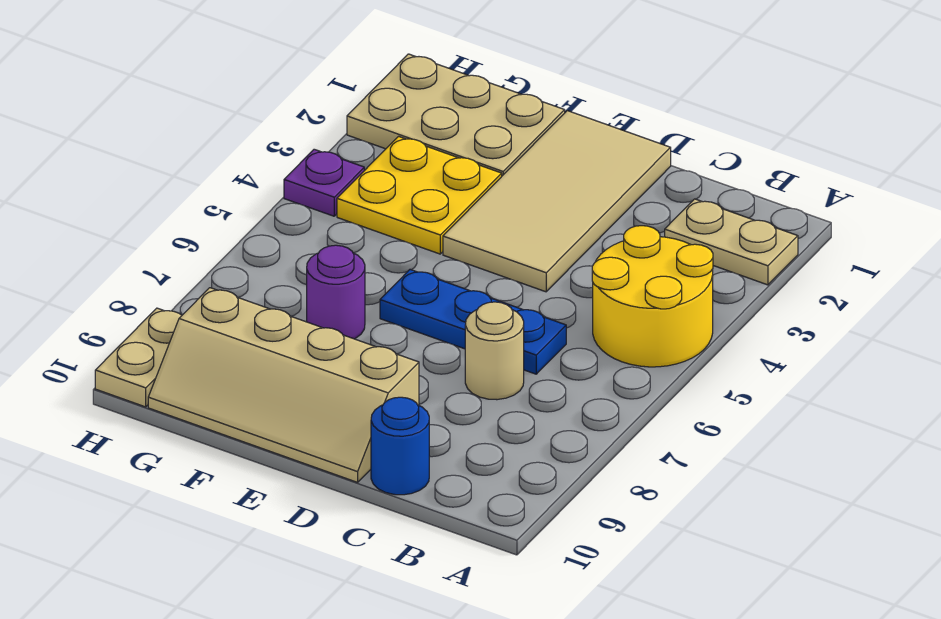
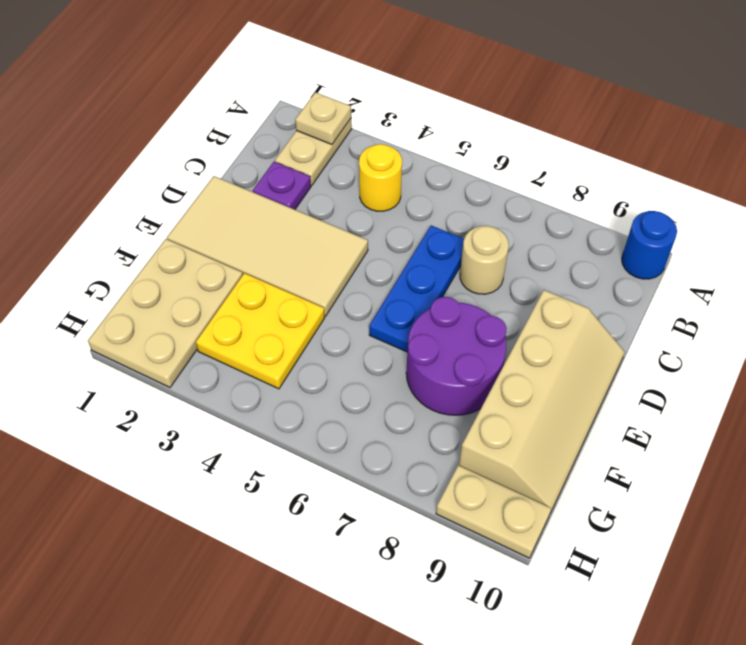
none -> tan plate A2 level 2
yellow round brick A4:B5 level 1 -> yellow round brick B4 level 1
blue round brick C10 level 1 -> blue round brick A10 level 1
purple round brick F7 level 1 -> purple round brick E7:F8 level 1
purple plate H4 level 1 -> purple plate C2 level 1

